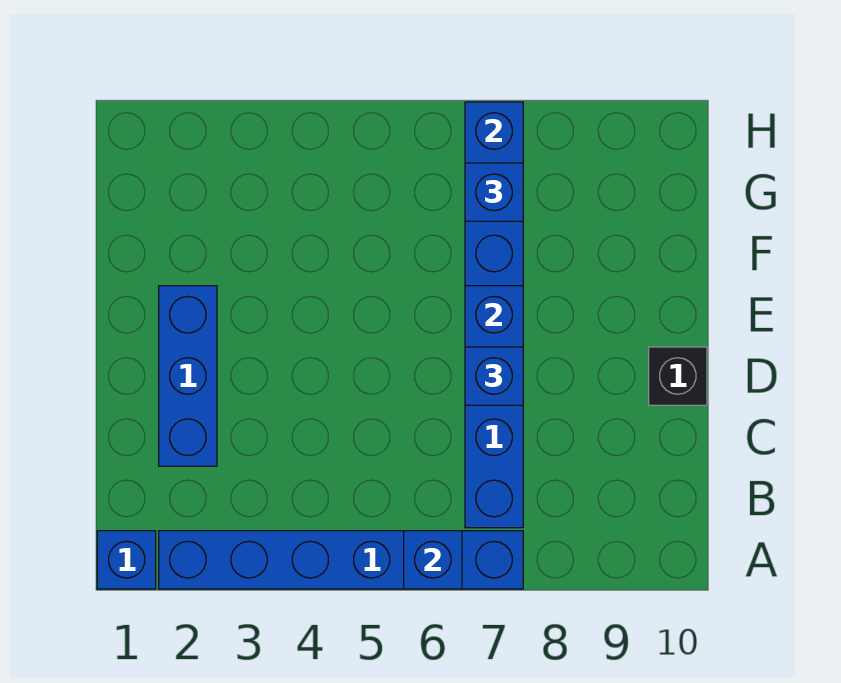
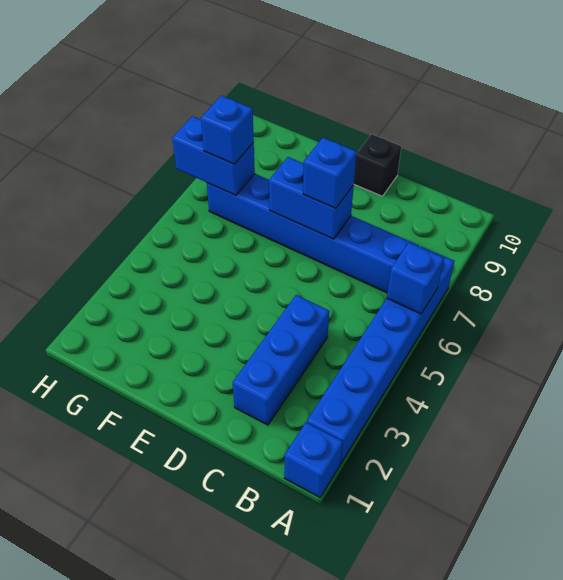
blue brick C2:E2 level 1 -> blue brick C2:C4 level 1

